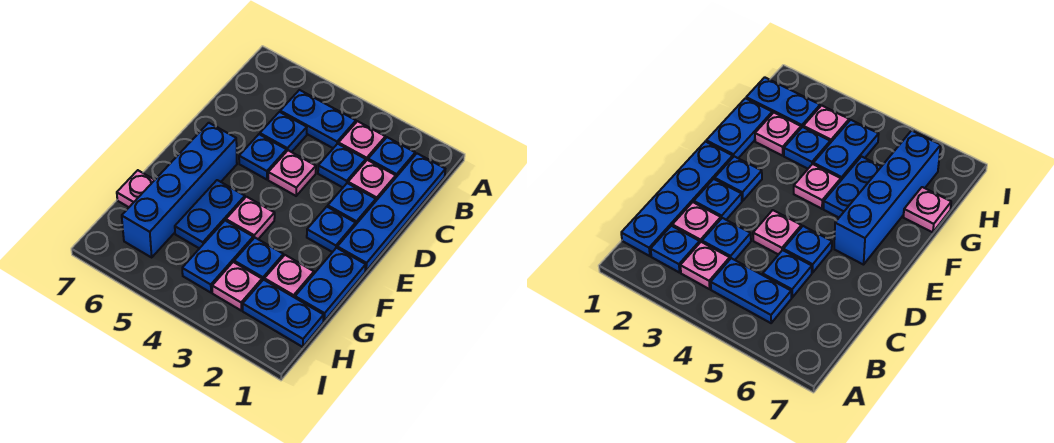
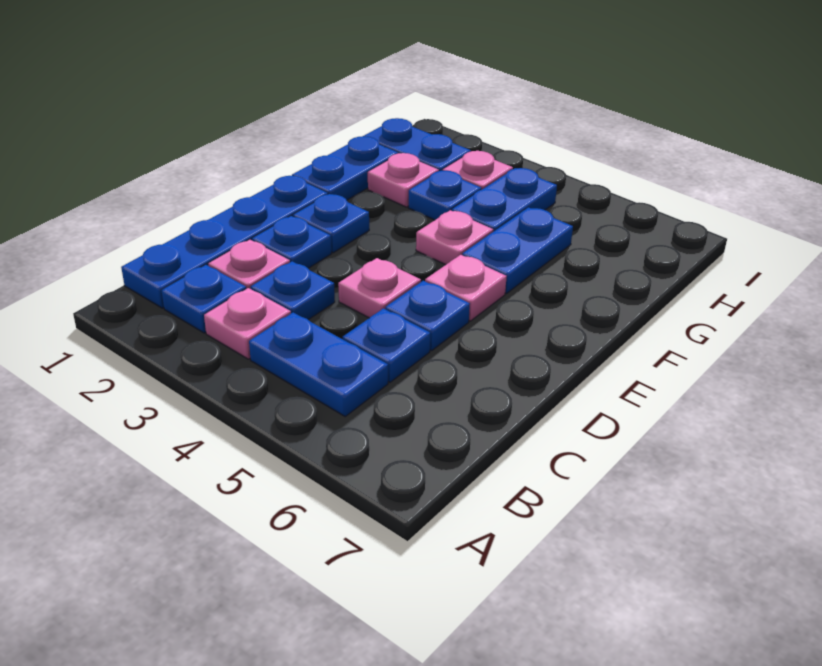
blue brick E6:H6 level 1 -> none
pink plate G7 level 1 -> pink plate E5 level 1

